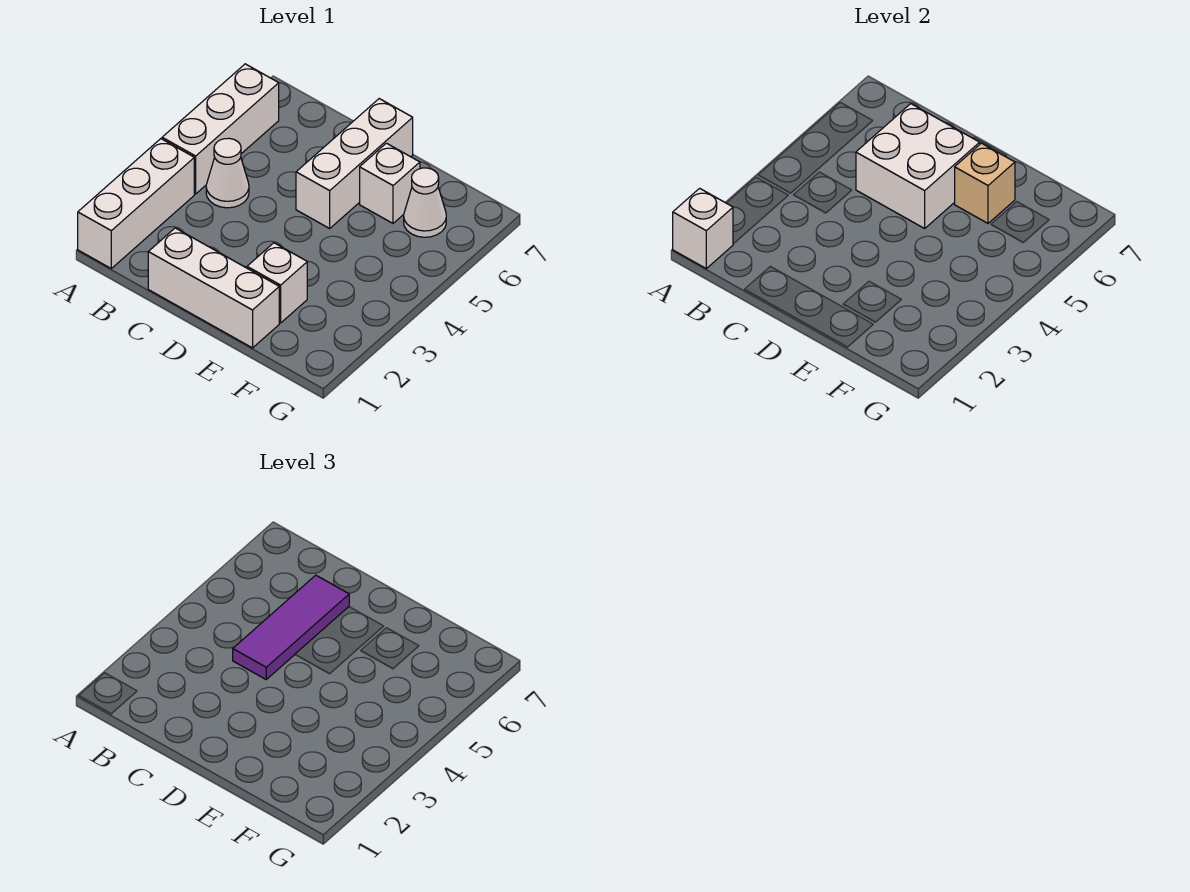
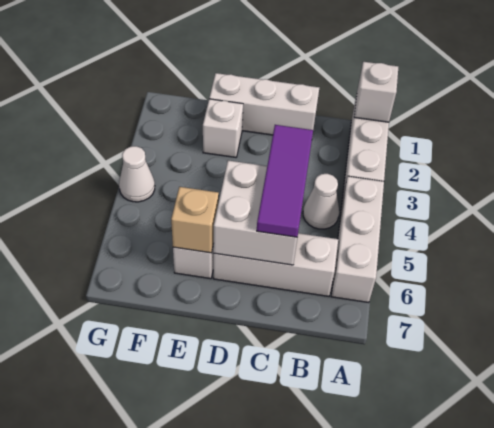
white brick D5:D7 level 1 -> white brick B6:D6 level 1
white cone F6 level 1 -> white cone G4 level 1

